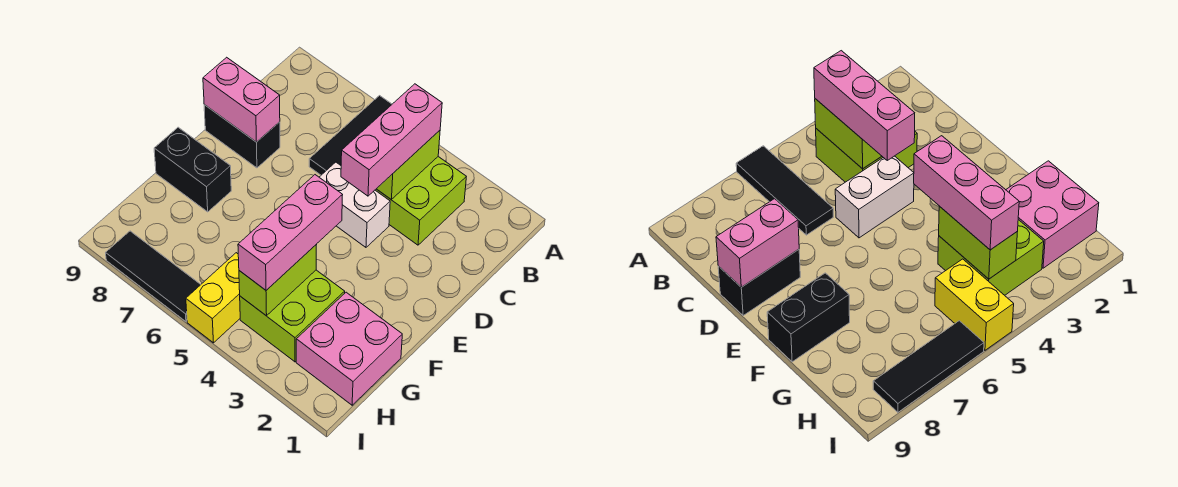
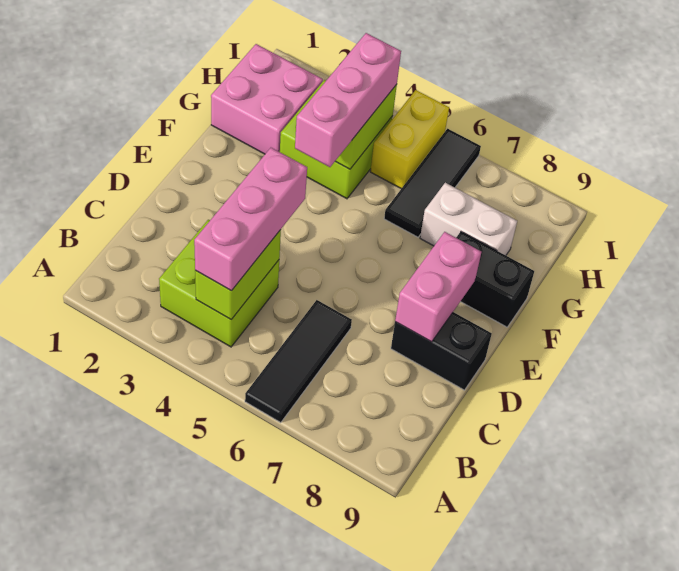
white brick D4:D5 level 1 -> white brick G7:G8 level 1
pink brick D8:D9 level 2 -> pink brick D8:E8 level 2
black tile I6:I8 level 1 -> black tile G6:I6 level 1

